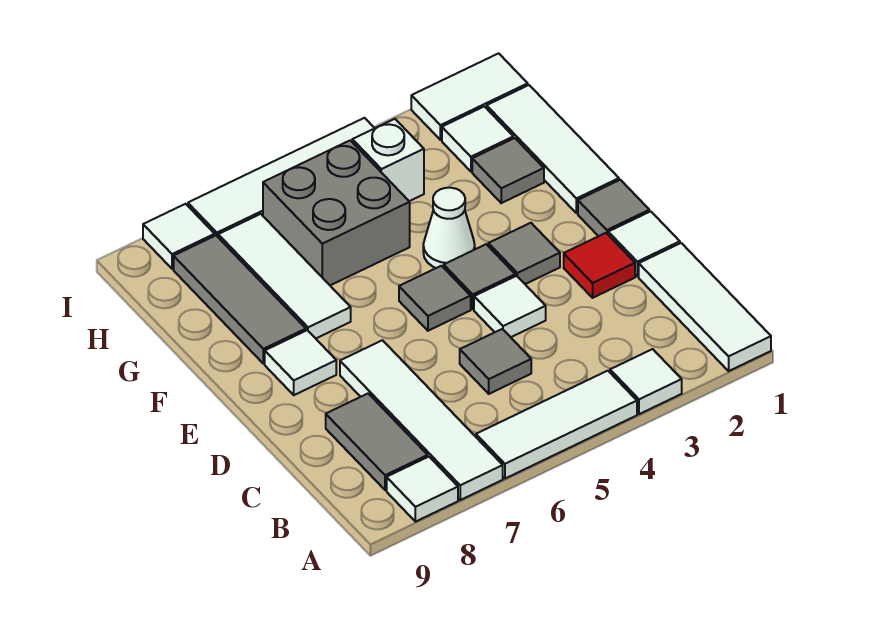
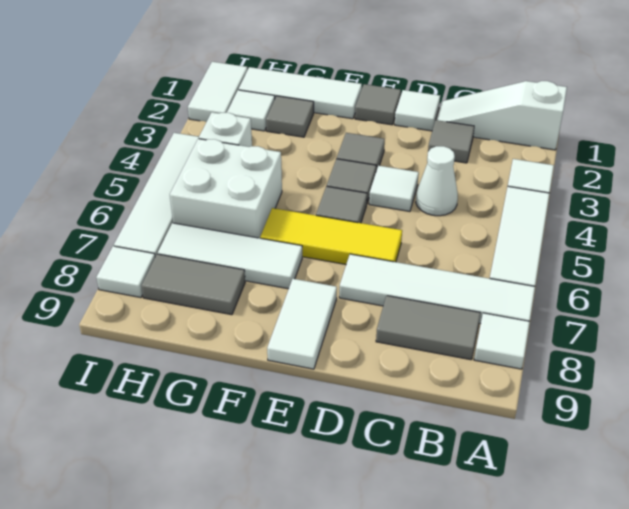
white tile A1:C1 level 1 -> white slope A1:C1 level 1 top A
grey tile C5 level 1 -> grey tile C2 level 1
red tile D2 level 1 -> none
none -> yellow tile D6:F6 level 1
white tile E8 level 1 -> white tile E8:E9 level 1
white cone F4 level 1 -> white cone C4 level 1
grey tile F8:H8 level 1 -> grey tile G8:H8 level 1
grey brick G5:H6 level 1 -> white brick G5:H6 level 1

